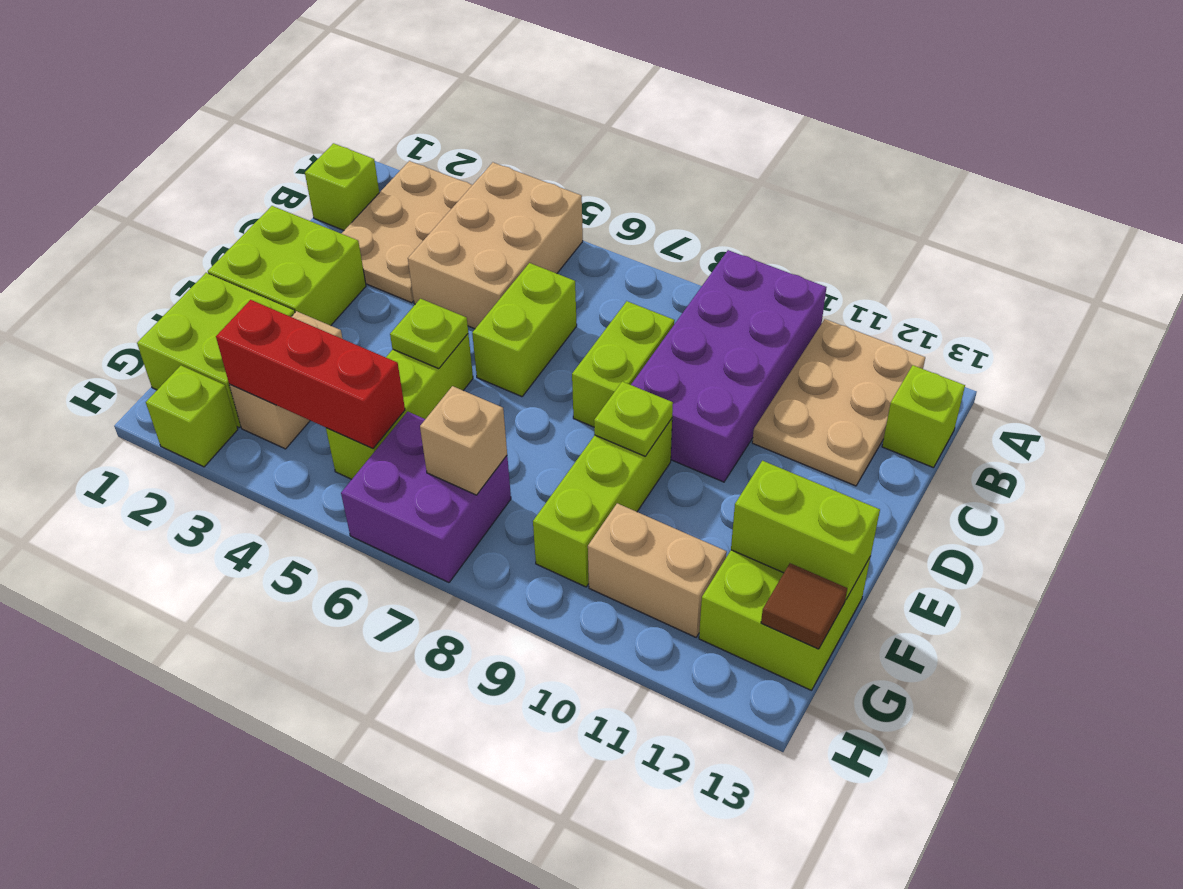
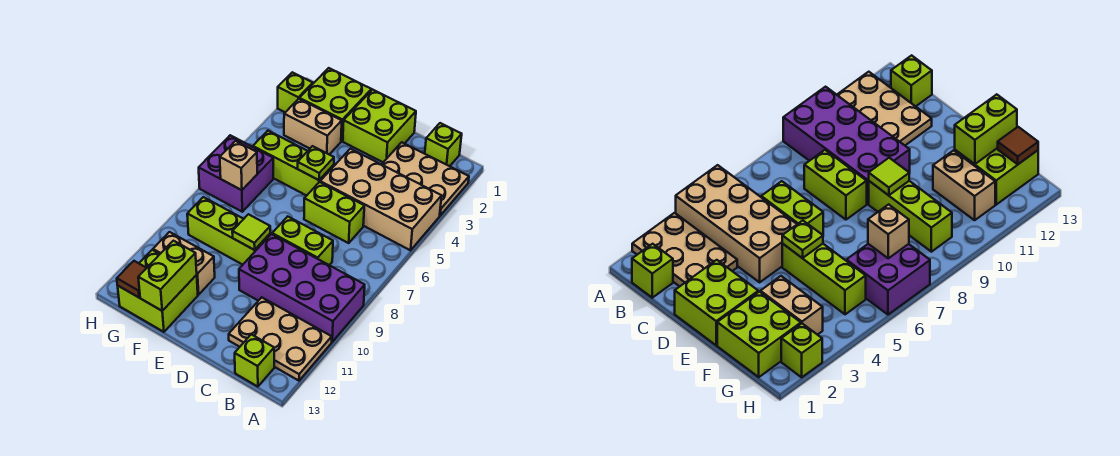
tan brick A4:C5 level 1 -> tan brick A4:D5 level 1
lime plate E9 level 2 -> lime tile E9 level 2
red brick G3:G5 level 2 -> none
tan brick G10:G11 level 1 -> tan brick F11:G11 level 1

